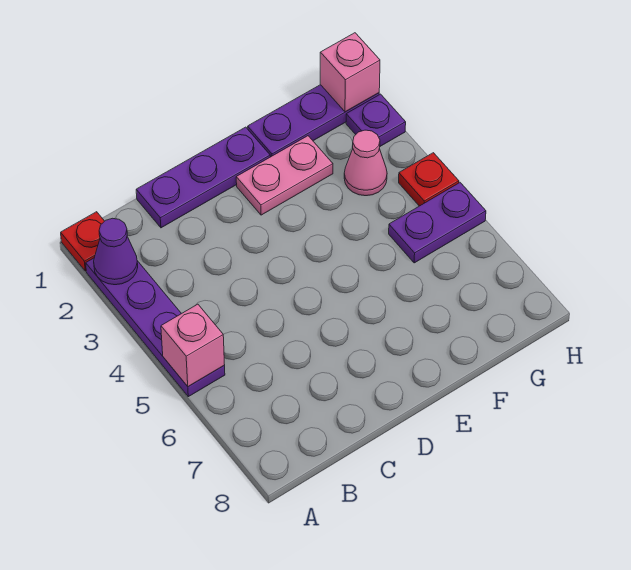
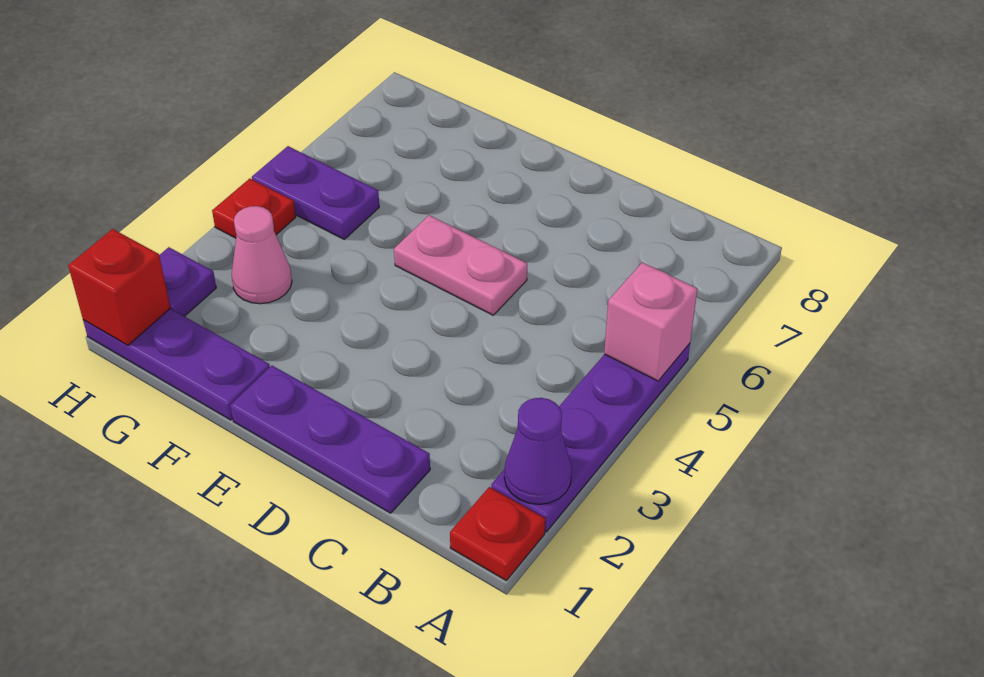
pink plate E2:F2 level 1 -> pink plate D5:E5 level 1
pink brick H1 level 2 -> red brick H1 level 2

